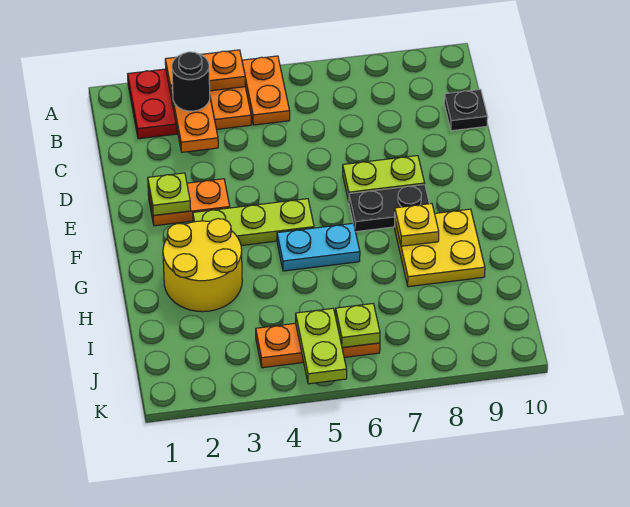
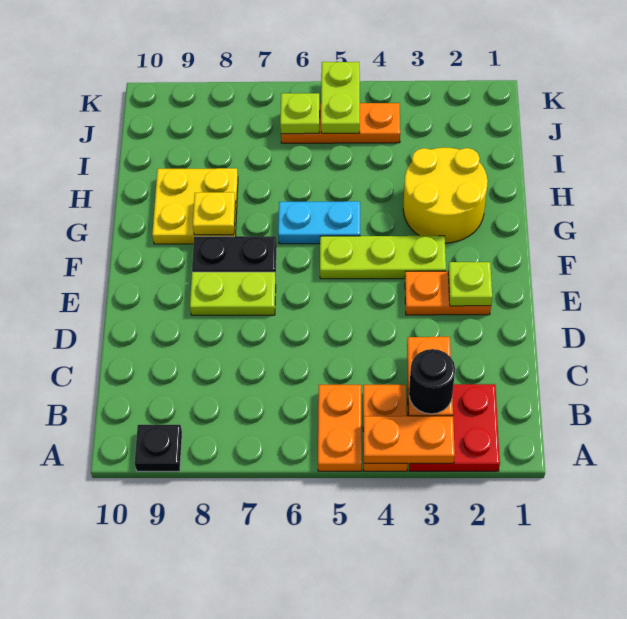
black plate C10 level 1 -> black plate A9 level 1

